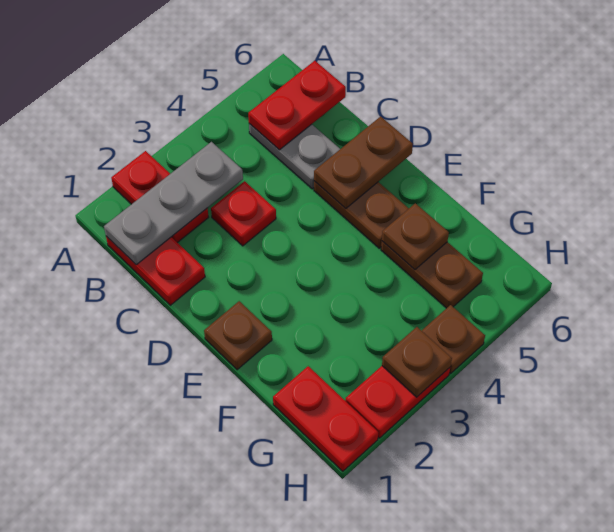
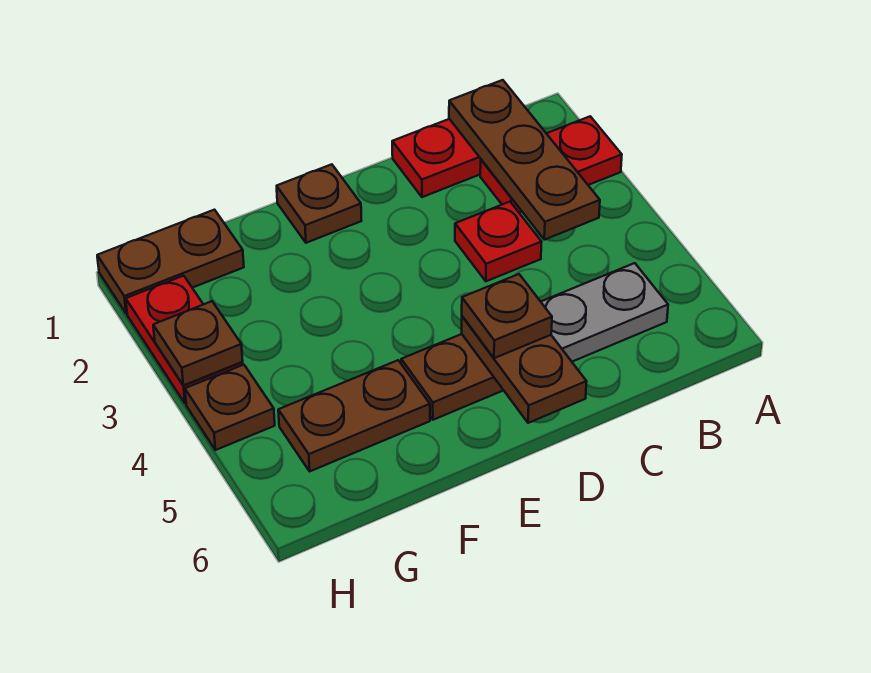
grey plate B1:B3 level 2 -> brown plate B1:B3 level 2
red plate B5:B6 level 2 -> none
brown plate F5 level 2 -> brown plate D5 level 3
red plate G1:H1 level 1 -> brown plate G1:H1 level 1

